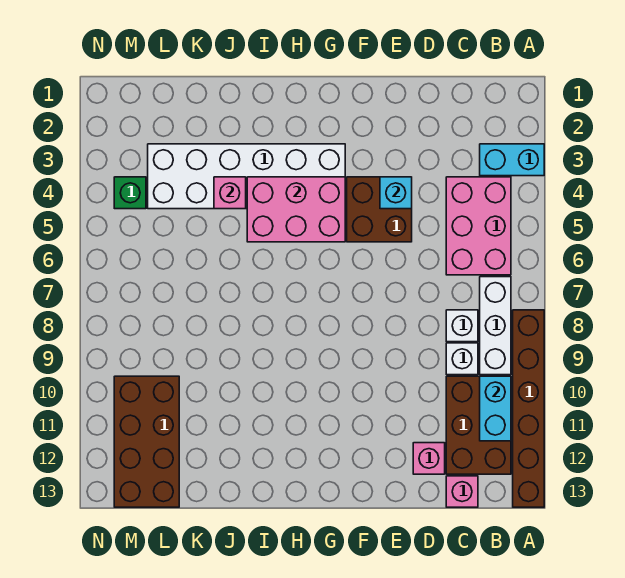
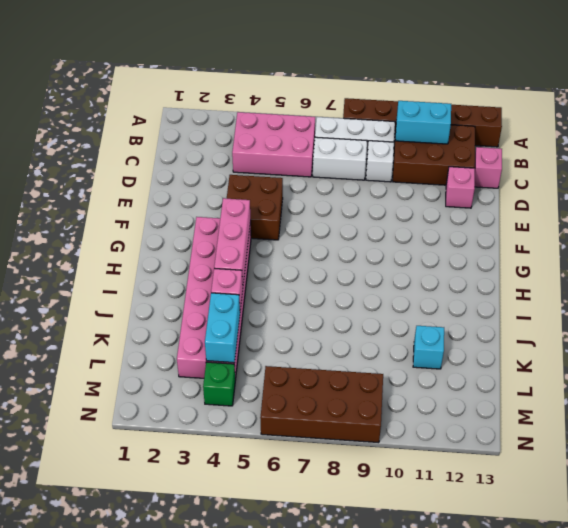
cyan brick A3:B3 level 1 -> cyan brick K4:L4 level 2
white brick C8 level 1 -> white brick C7:C8 level 1
cyan brick E4 level 2 -> cyan brick K11 level 1
white brick G3:L4 level 1 -> pink brick G3:L4 level 1
pink brick G4:I5 level 2 -> pink brick G4:I4 level 2
brown brick L10:M13 level 1 -> brown brick M6:N9 level 1

